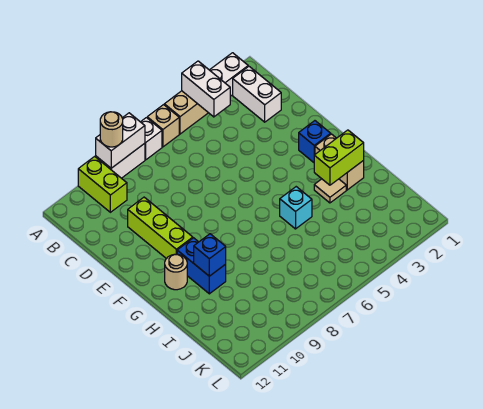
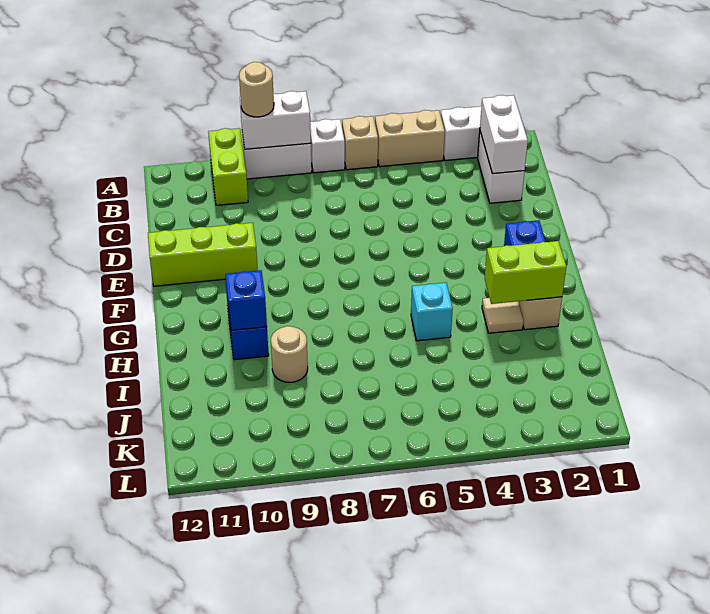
white brick A4:B4 level 2 -> white brick B2:C2 level 2
lime brick D10:F10 level 1 -> lime brick E10:E12 level 1
tan round brick G11 level 1 -> tan round brick I9 level 1

